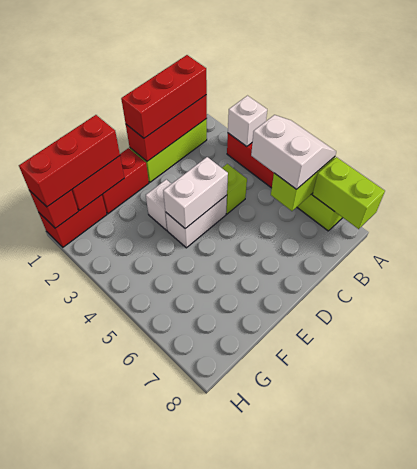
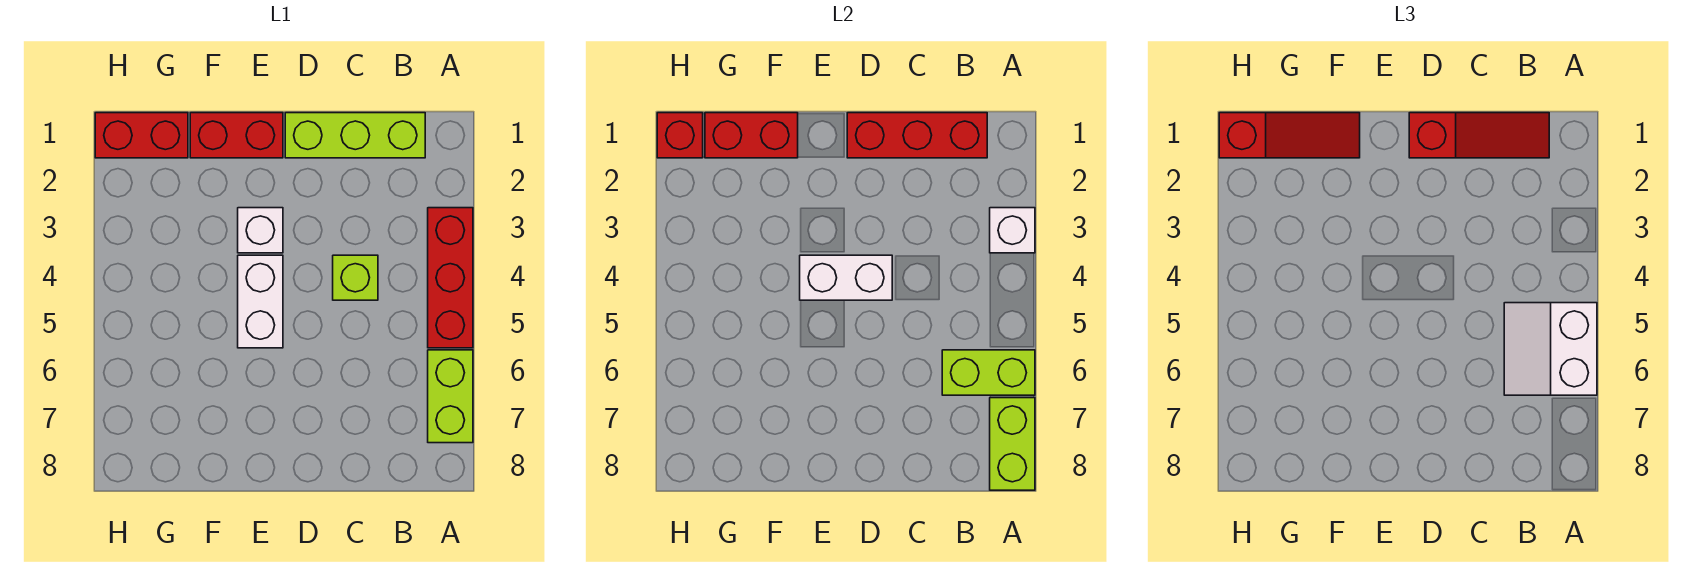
white slope A5:B6 level 3 top B -> white slope A5:B6 level 3 top A
red brick B1:D1 level 3 -> red slope B1:D1 level 3 top D
white brick D4:E4 level 1 -> white brick E4:E5 level 1
red brick F1:H1 level 3 -> red slope F1:H1 level 3 top H

